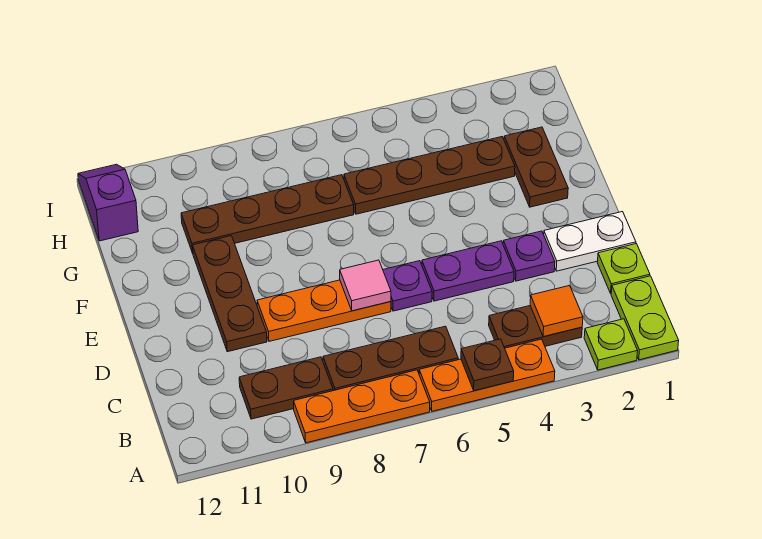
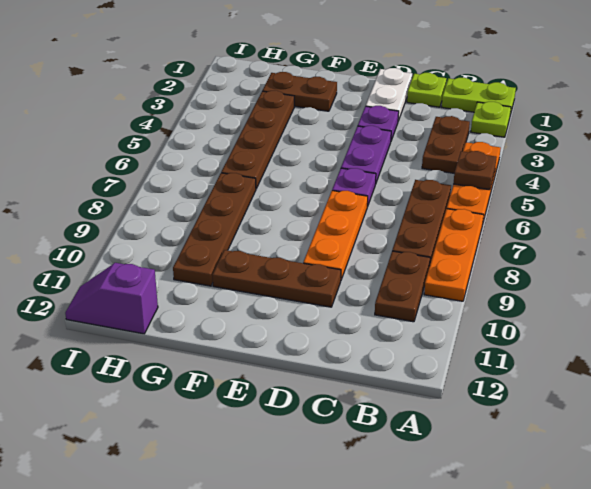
orange tile B3 level 2 -> none
pink tile D7 level 2 -> none

